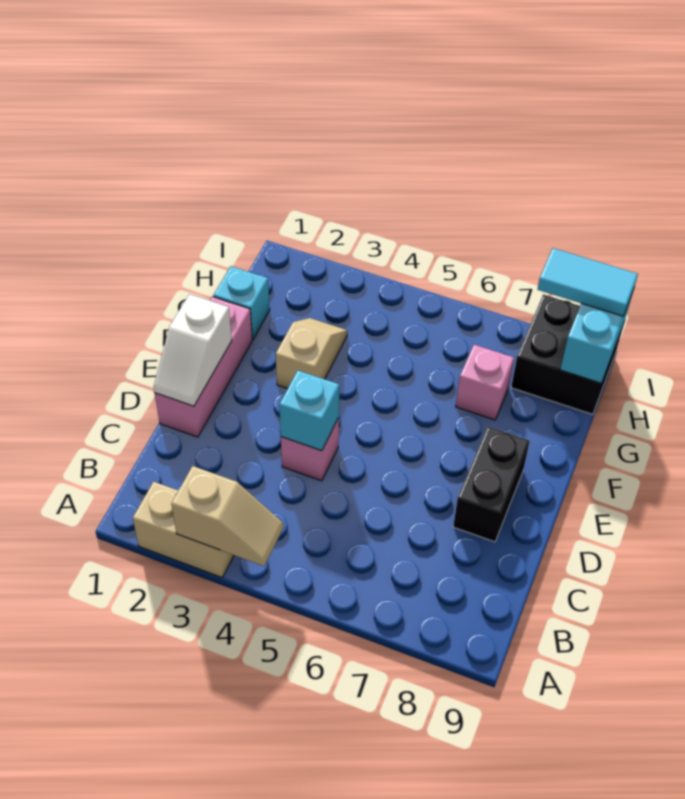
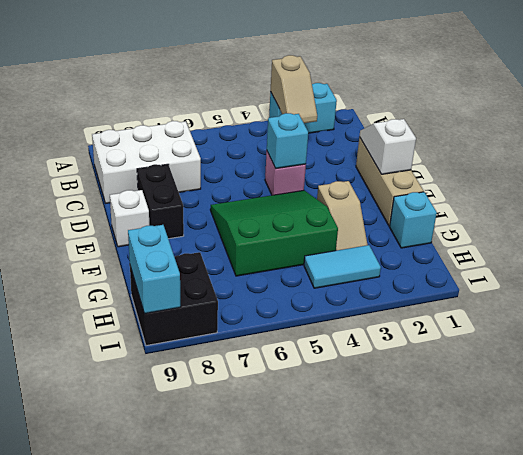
tan brick A2:A3 level 1 -> cyan brick A2:A3 level 1
tan slope A3:A4 level 2 top 3 -> tan slope A3:B3 level 2 top A
none -> white brick B7:C9 level 1
pink brick D1:F1 level 1 -> tan brick D1:F1 level 1
none -> green slope E4:G6 level 1 top G
none -> white brick E9 level 1
pink brick G7 level 1 -> none
cyan tile I8:I9 level 3 -> cyan tile H3:H4 level 1

